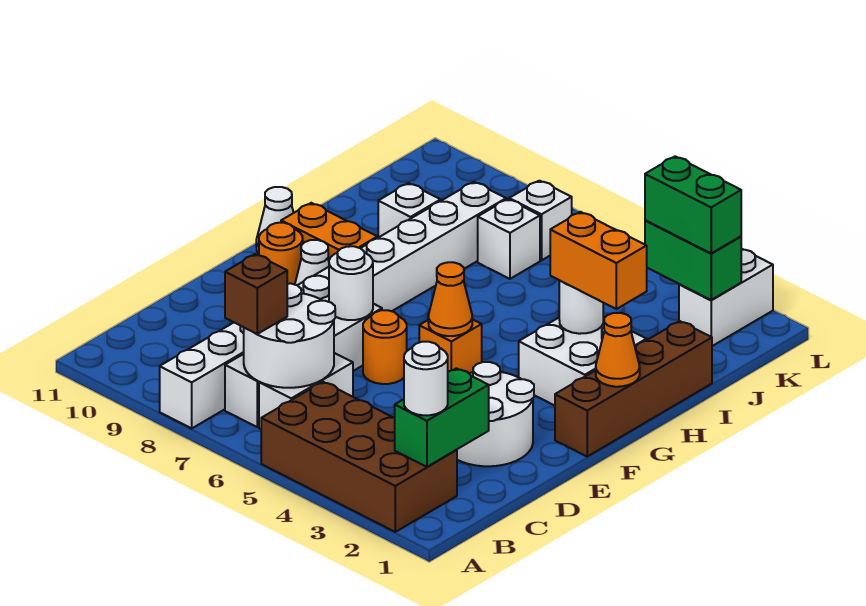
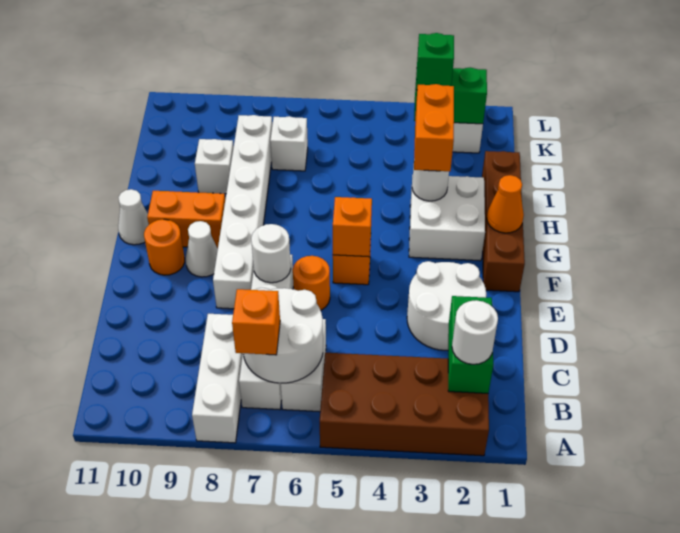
brown brick B7 level 3 -> orange brick B7 level 3
orange cone F5 level 2 -> orange brick F5 level 2
orange brick H2:H3 level 3 -> orange brick H3:I3 level 3
green brick K2:K3 level 3 -> green brick K3 level 3
white brick K7 level 1 -> none

